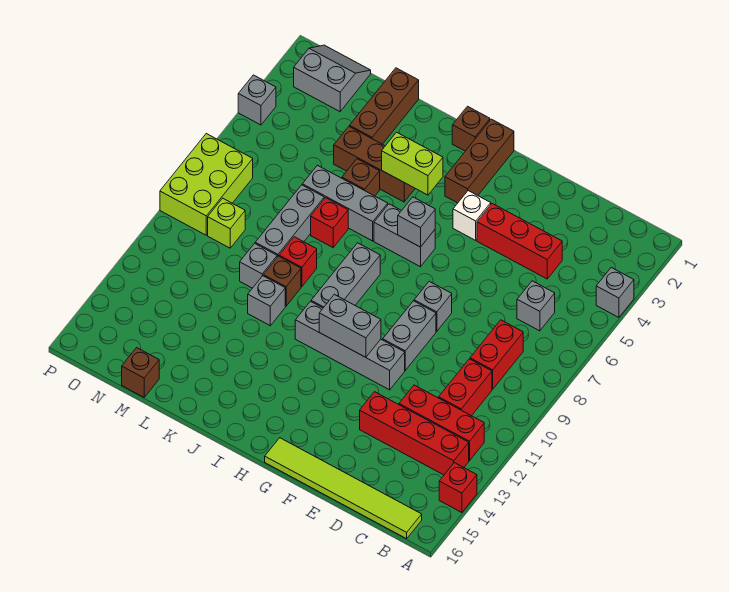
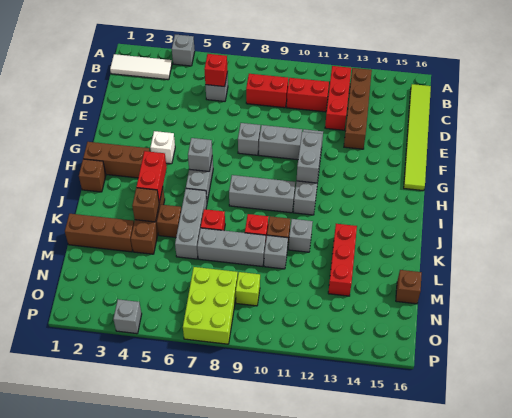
red brick A14 level 1 -> red brick C6 level 2
none -> white tile B1:B3 level 1
red brick B13:E13 level 1 -> brown brick B13:E13 level 1
red brick D4:F4 level 1 -> red brick K13:M13 level 1
lime brick I4:J4 level 2 -> red brick I4:J4 level 2
none -> brown brick K4 level 2
grey slope N1:O2 level 1 top 2 -> none
lime brick O7:P9 level 1 -> lime brick N7:P8 level 1

